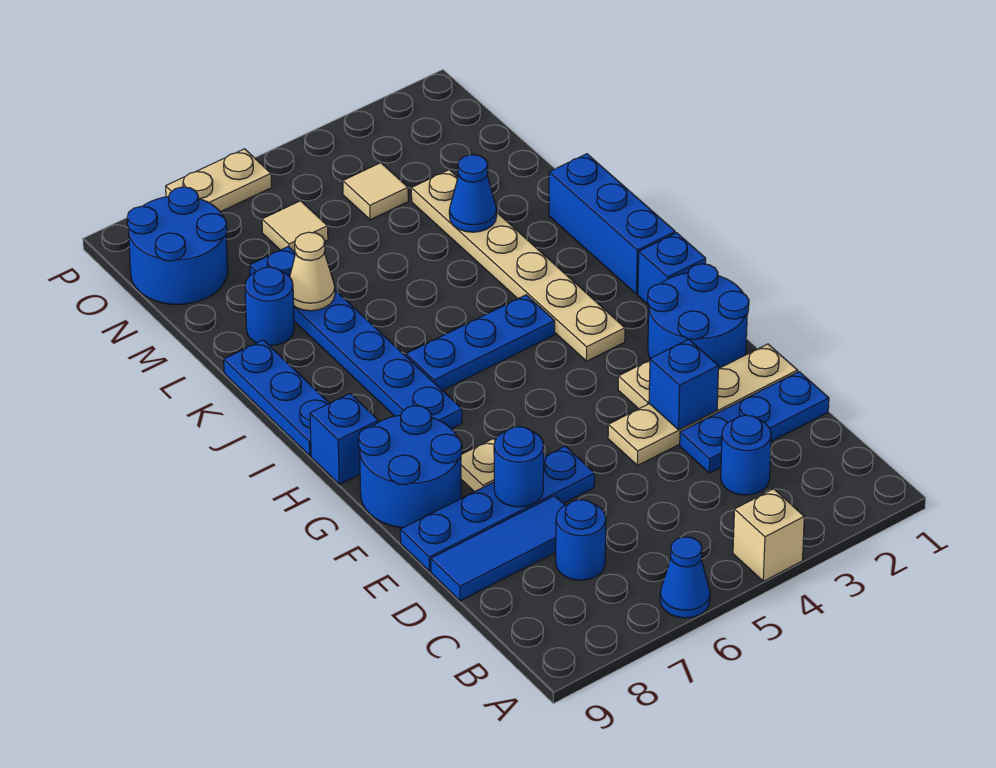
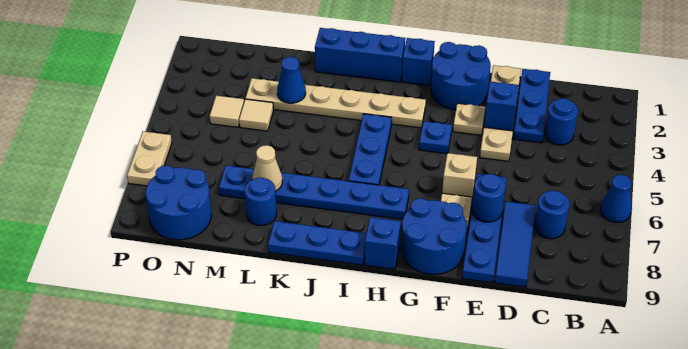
tan brick A4 level 1 -> tan brick F6 level 1
none -> blue plate G4 level 1
tan tile N6 level 1 -> tan tile M4 level 1

